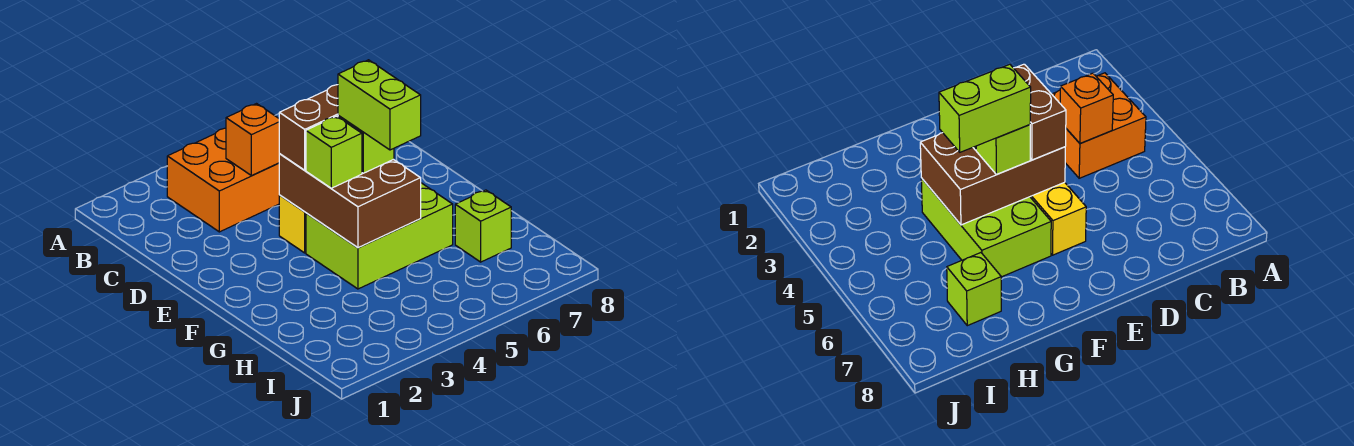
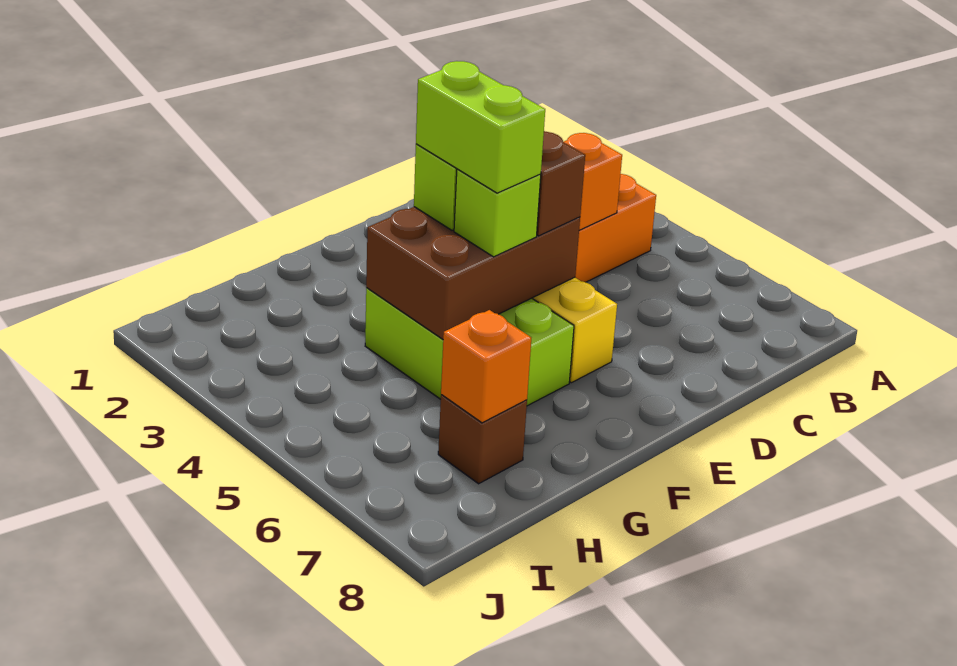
lime brick F5:G5 level 4 -> lime brick F4:F5 level 4
lime brick H7 level 1 -> brown brick H7 level 1
none -> orange brick H7 level 2

